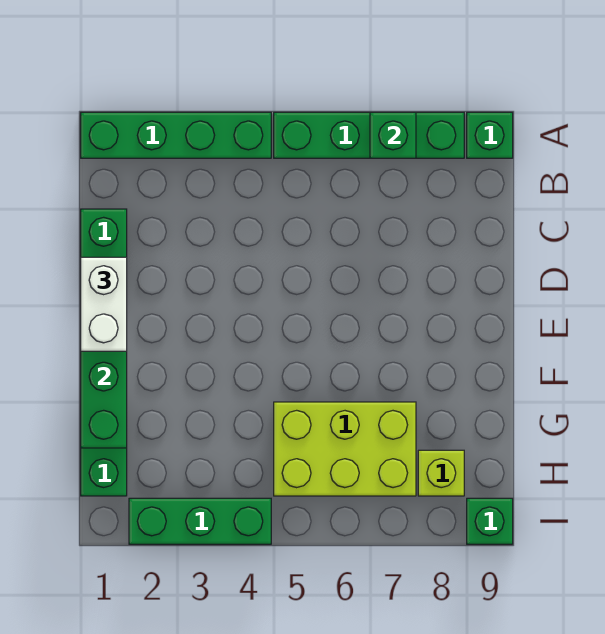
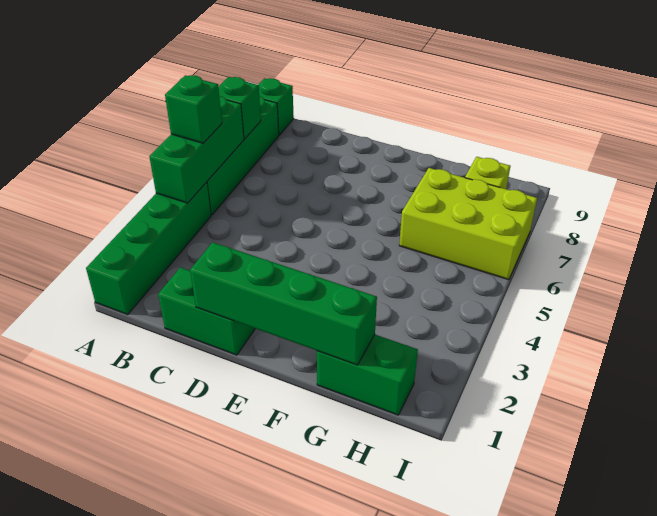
white brick D1:E1 level 3 -> none
lime brick G5:H7 level 1 -> lime brick G6:I7 level 1
green brick I2:I4 level 1 -> green brick A4:A6 level 2
green brick I9 level 1 -> green brick A5 level 3

